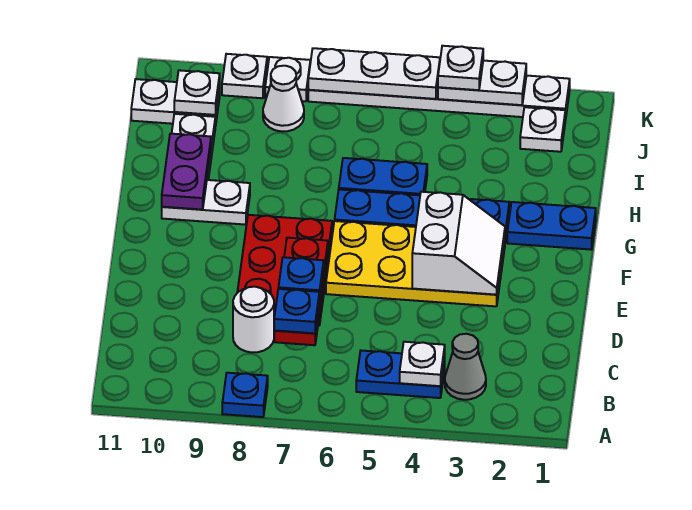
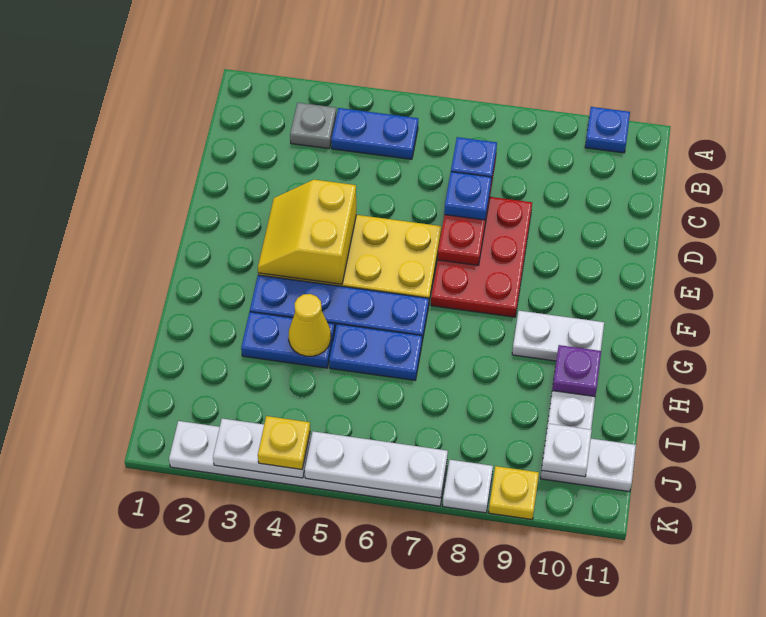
blue plate A8 level 1 -> blue plate A10 level 1
grey cone B3 level 1 -> grey plate B3 level 1
white plate B4 level 2 -> none
white round brick C8 level 1 -> none
white slope E3:F4 level 2 top 4 -> yellow slope E3:F4 level 2 top 4
blue plate G1:G2 level 1 -> blue plate H3:H4 level 1
purple plate G10:H10 level 2 -> purple plate H10 level 2
none -> yellow cone H4 level 2
white plate J2 level 1 -> none
white cone J8 level 1 -> none
white plate K4 level 3 -> yellow plate K4 level 3
white plate K9 level 1 -> yellow plate K9 level 1

